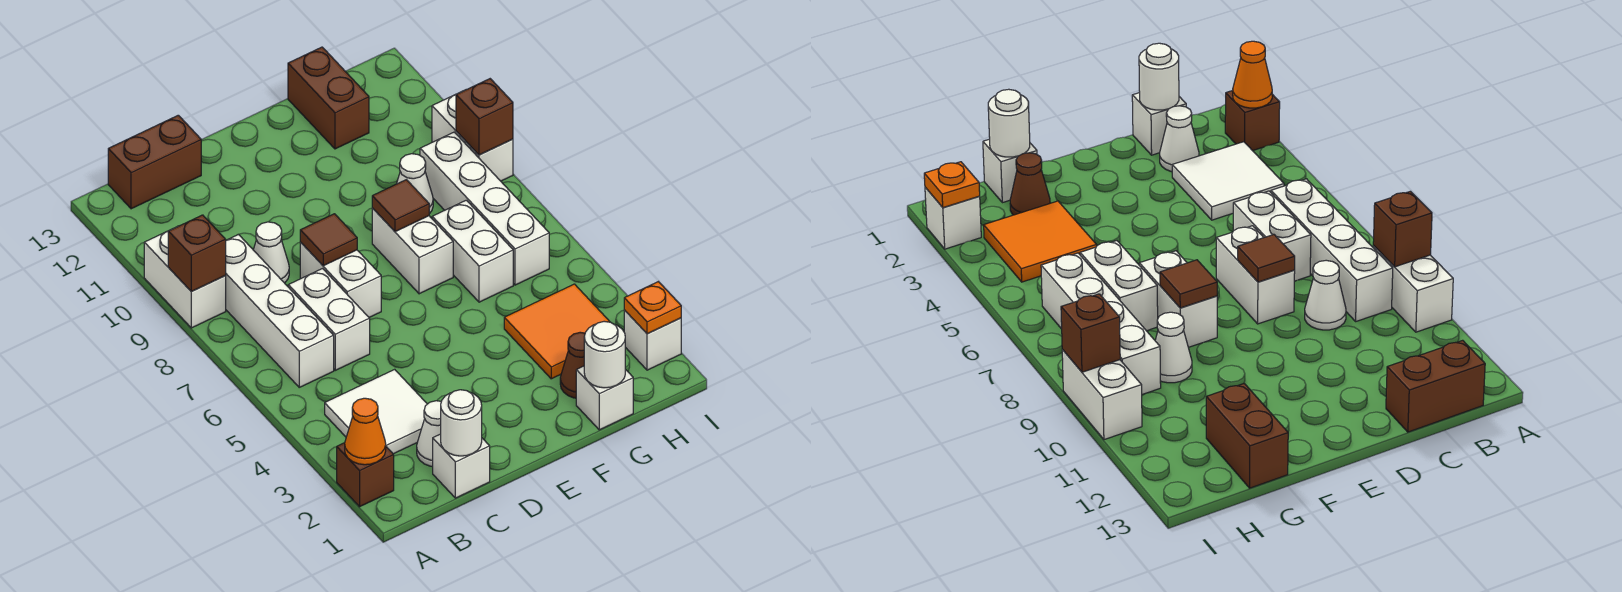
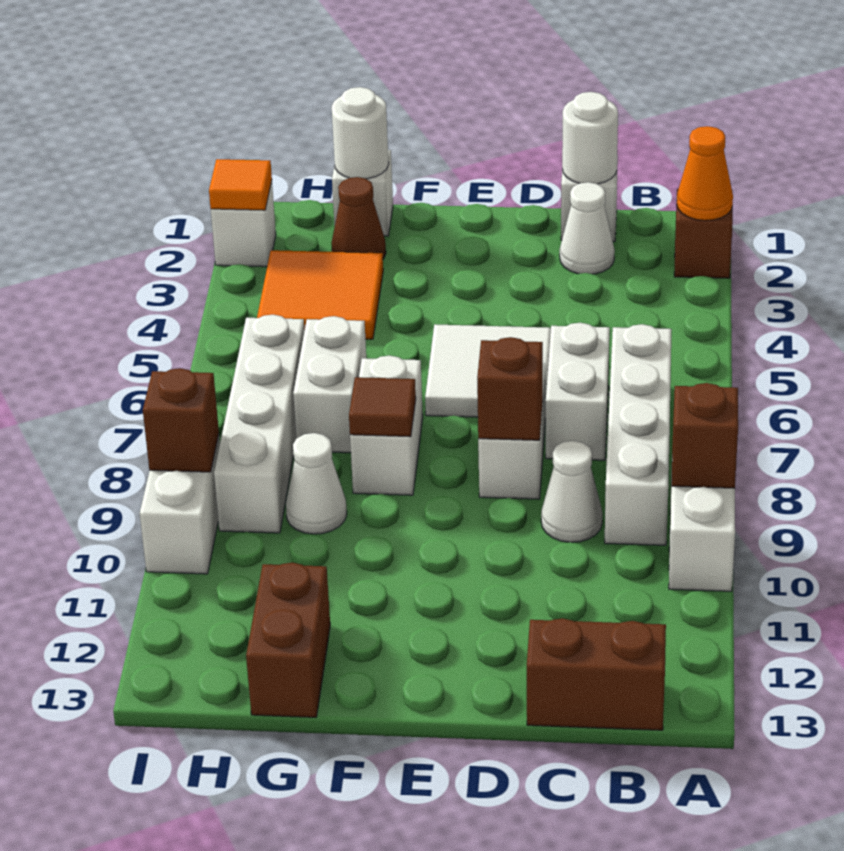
white tile B3:C4 level 1 -> white tile D5:E6 level 1
brown tile D8 level 2 -> brown brick D8 level 2
orange plate I2 level 2 -> orange tile I2 level 2

